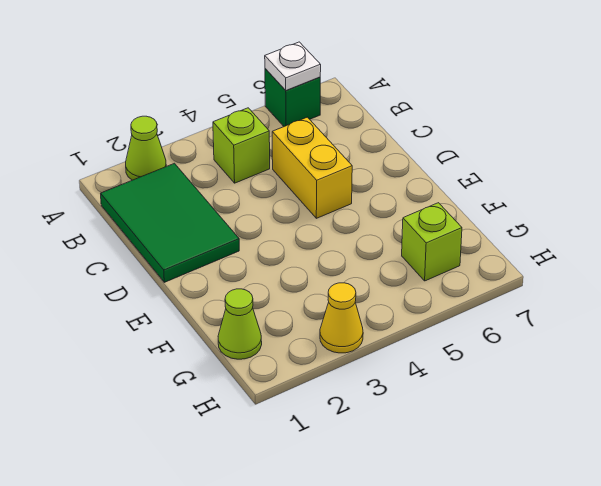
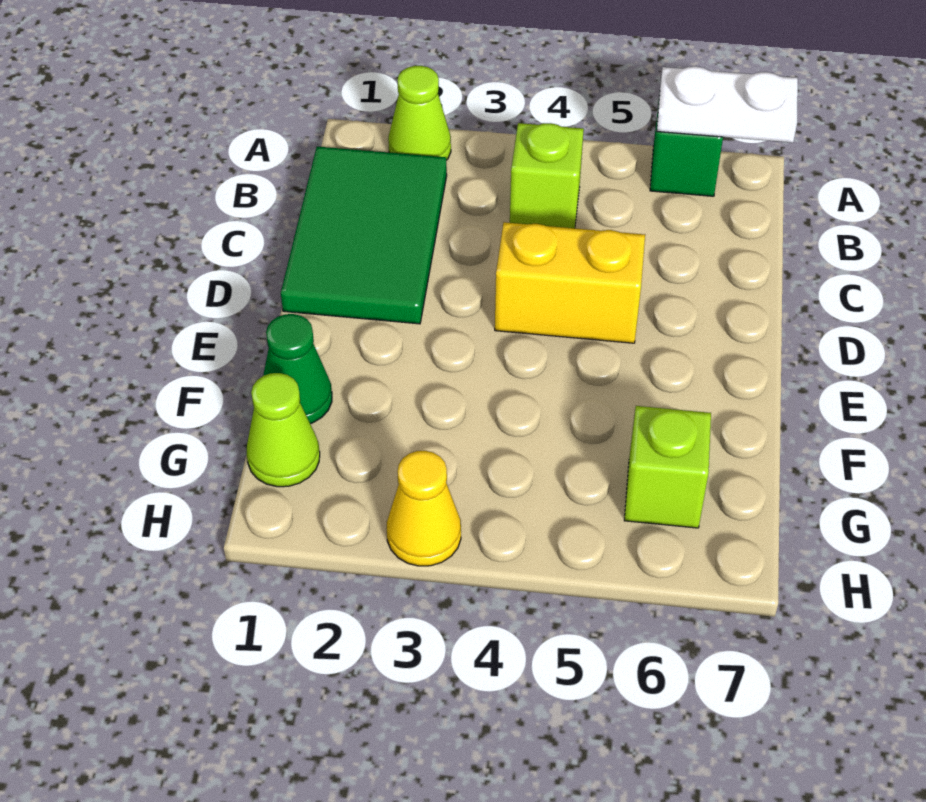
white plate A6 level 2 -> white plate A6:A7 level 2
yellow brick C5:D5 level 1 -> yellow brick D4:D5 level 1
none -> green cone F1 level 1

